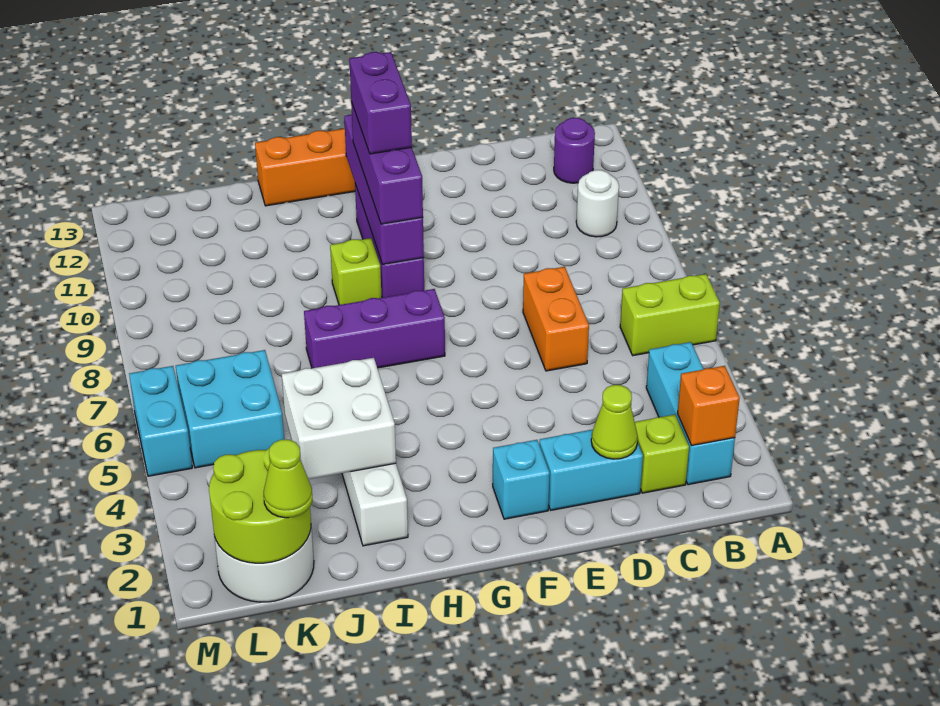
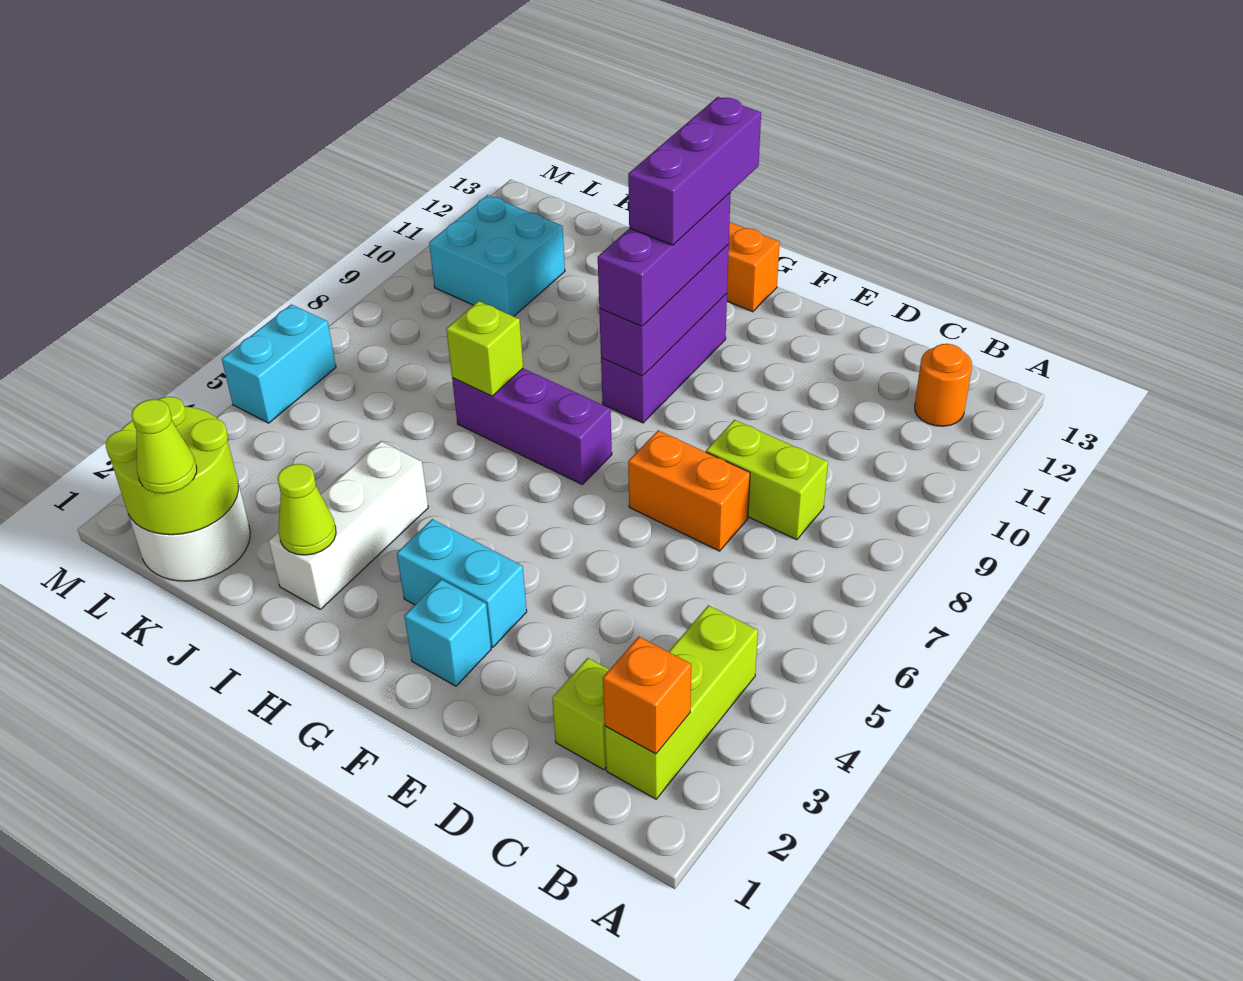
lime brick A6:B6 level 1 -> lime brick C8:D8 level 1
cyan brick B2:B4 level 1 -> lime brick B2:B4 level 1
white round brick B10 level 1 -> none
purple round brick B12 level 1 -> orange round brick B12 level 1
cyan brick D2:E2 level 1 -> cyan brick F3:G3 level 1
lime cone D2 level 2 -> lime cone I2 level 2
orange brick D6:D7 level 1 -> orange brick D7:E7 level 1
purple brick G9:G12 level 2 -> purple brick G9:G11 level 2
purple brick G10:G11 level 4 -> purple brick G10:G12 level 4
lime brick H9 level 1 -> lime brick I7 level 2
white brick I3:J4 level 2 -> none
cyan brick K5:L6 level 1 -> cyan brick K10:L11 level 1

